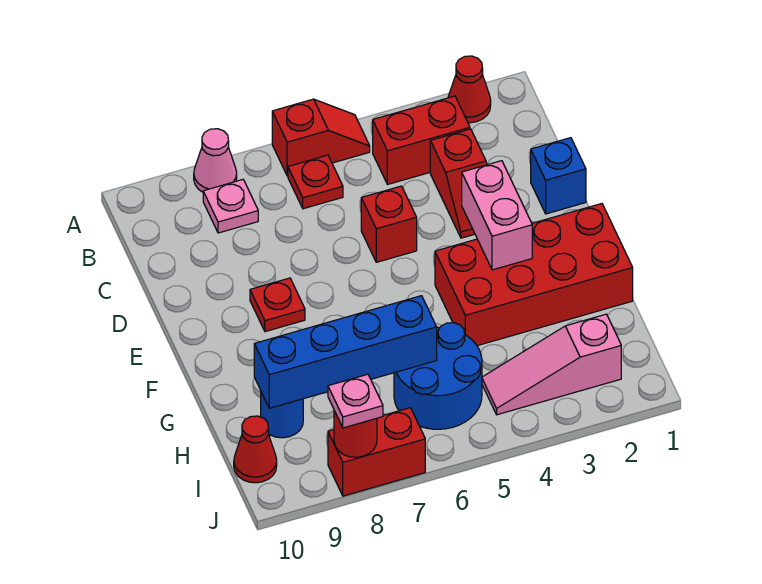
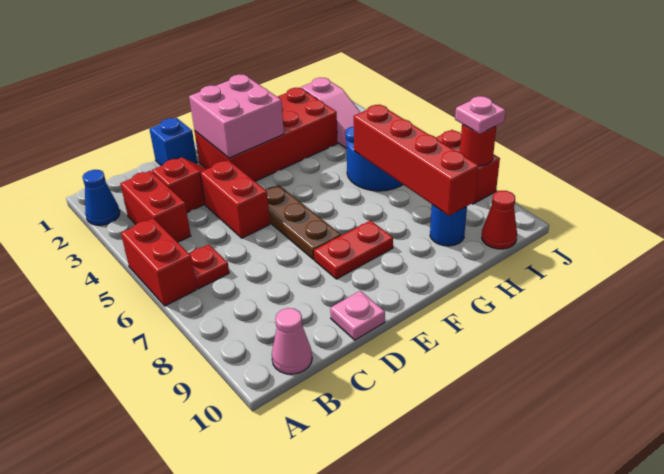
red cone A2 level 1 -> blue cone A2 level 1
red slope A5:A6 level 1 top 6 -> red brick A5:A6 level 1
pink cone A8 level 1 -> pink cone B10 level 1
pink plate B8 level 1 -> pink plate D10 level 1
red brick D5 level 1 -> red brick D4:D5 level 1
pink brick E3:F3 level 2 -> pink brick E2:F3 level 2
none -> brown plate E5:E7 level 1
red plate E8 level 1 -> red plate E8:F8 level 1
red brick F1:G4 level 1 -> red brick E2:H3 level 1
blue brick H6:H9 level 2 -> red brick H6:H9 level 2

